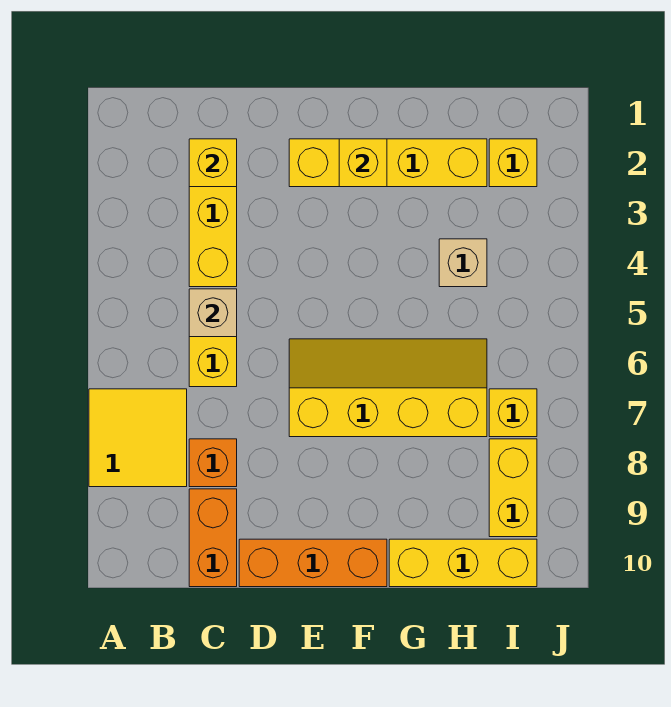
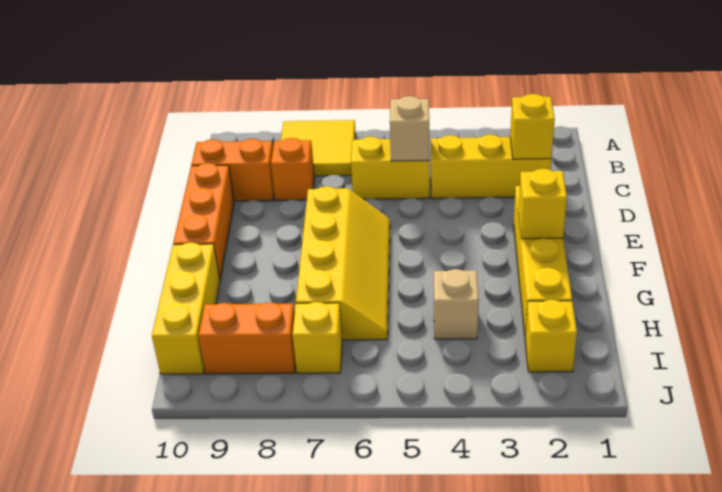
yellow brick I8:I9 level 1 -> orange brick I8:I9 level 1

